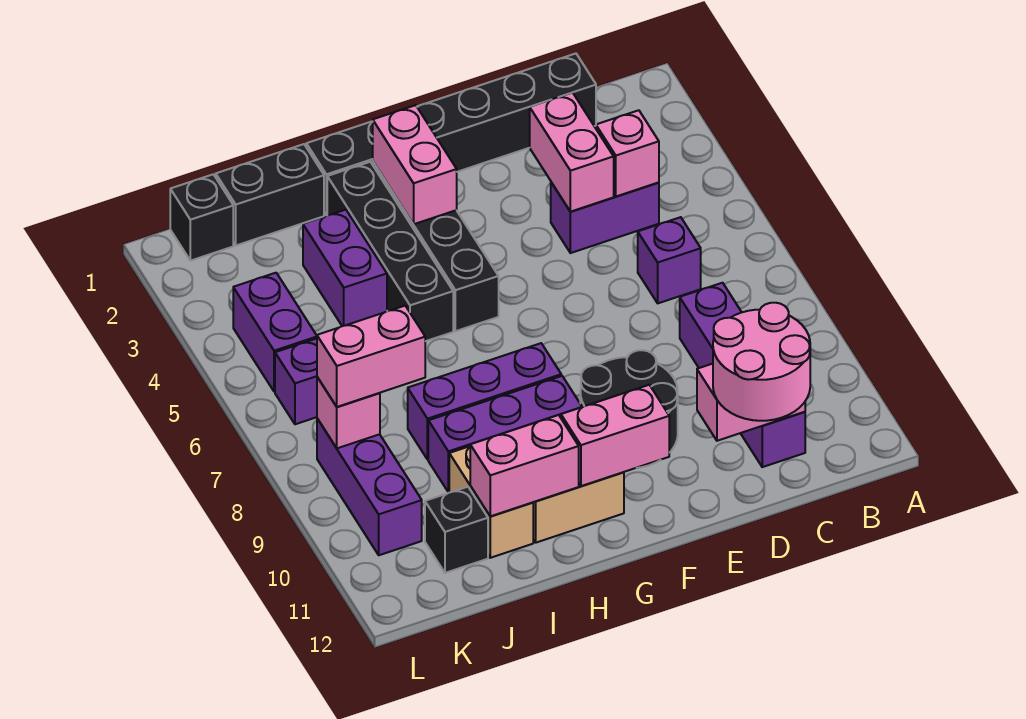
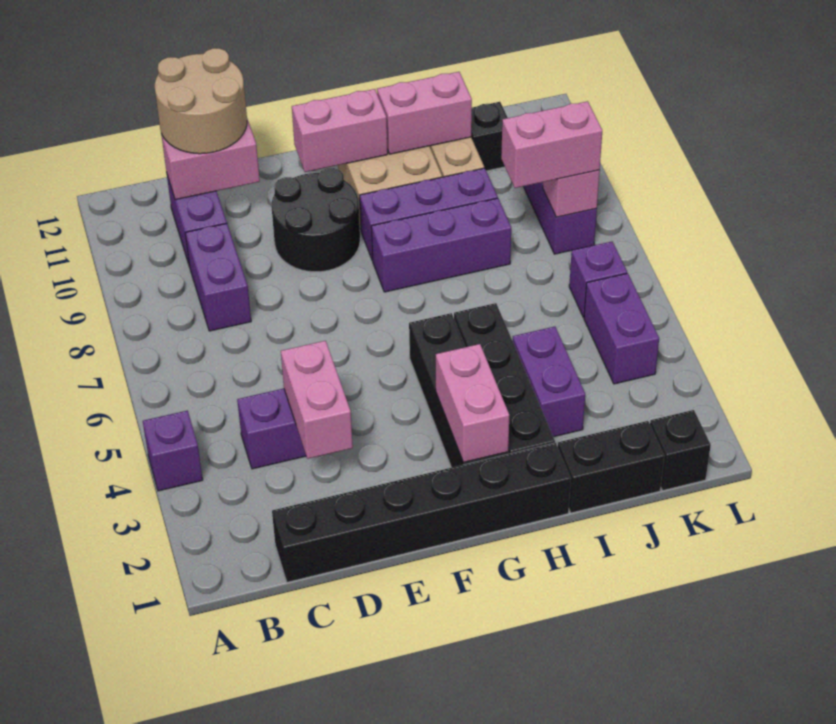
pink brick C4 level 2 -> none
purple brick C6 level 1 -> purple brick A4 level 1
pink round brick C11:D12 level 3 -> tan round brick C11:D12 level 3

